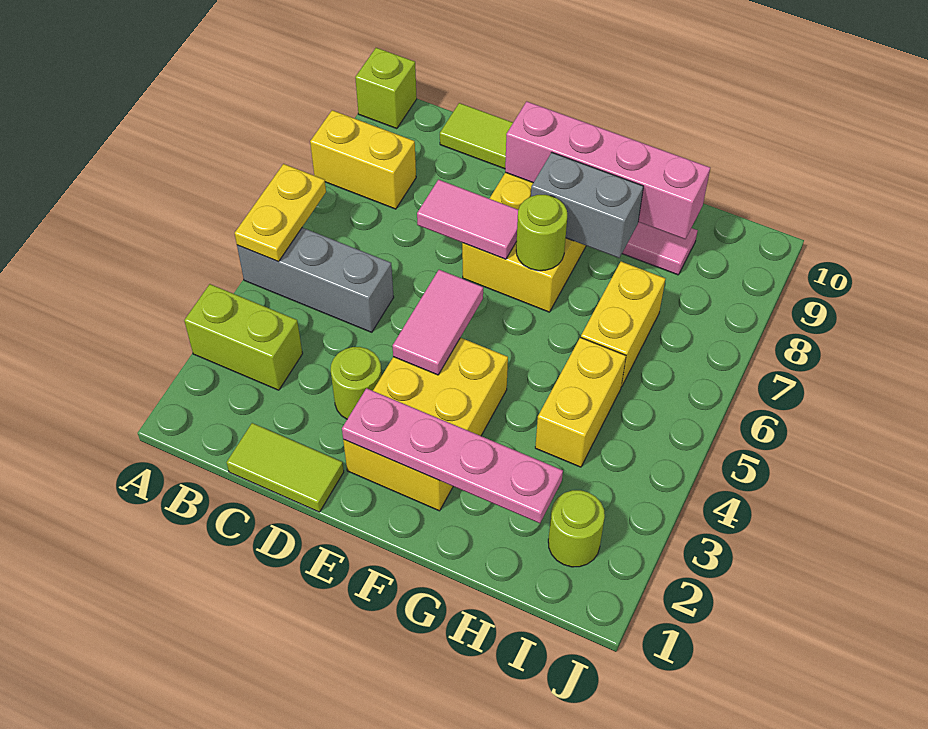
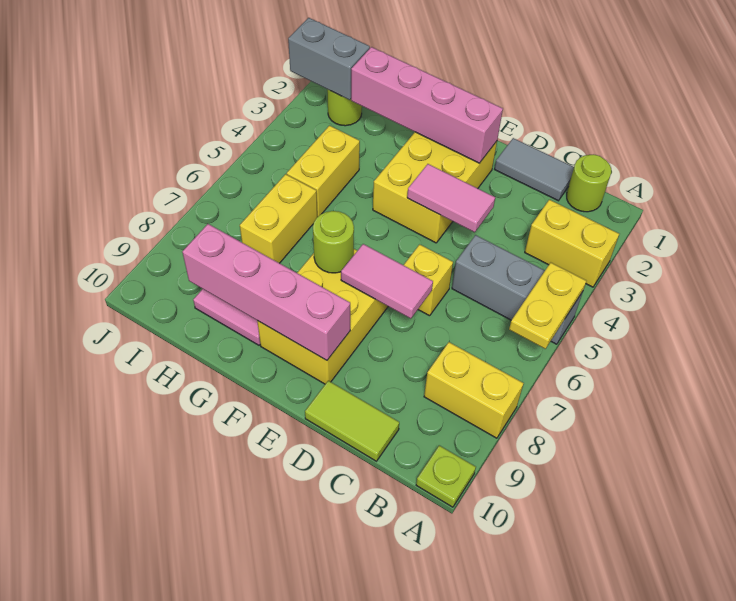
lime brick A3:B3 level 1 -> yellow brick A3:B3 level 1
lime brick A10 level 1 -> lime plate A10 level 1
lime tile C1:D1 level 1 -> grey tile C1:D1 level 1
lime round brick D3 level 1 -> lime round brick B1 level 1
none -> yellow brick D6 level 1
pink plate E2:H2 level 2 -> pink brick E2:H2 level 2
pink tile E4:E5 level 2 -> pink tile D4:E4 level 2
grey brick F8:G8 level 2 -> grey brick I2:J2 level 2

